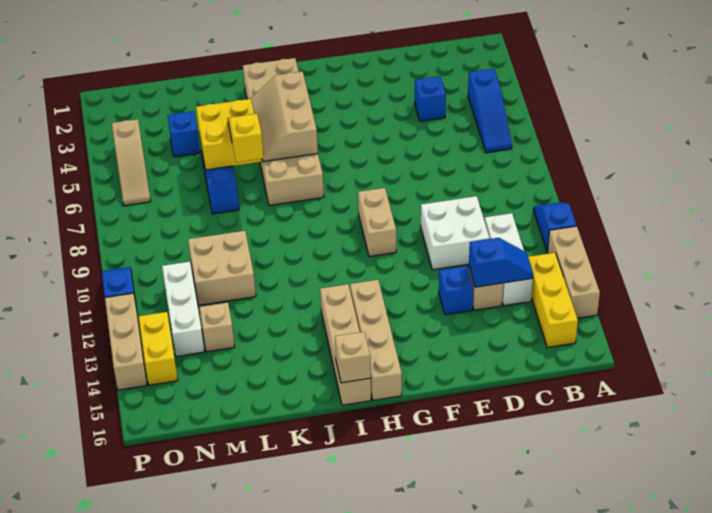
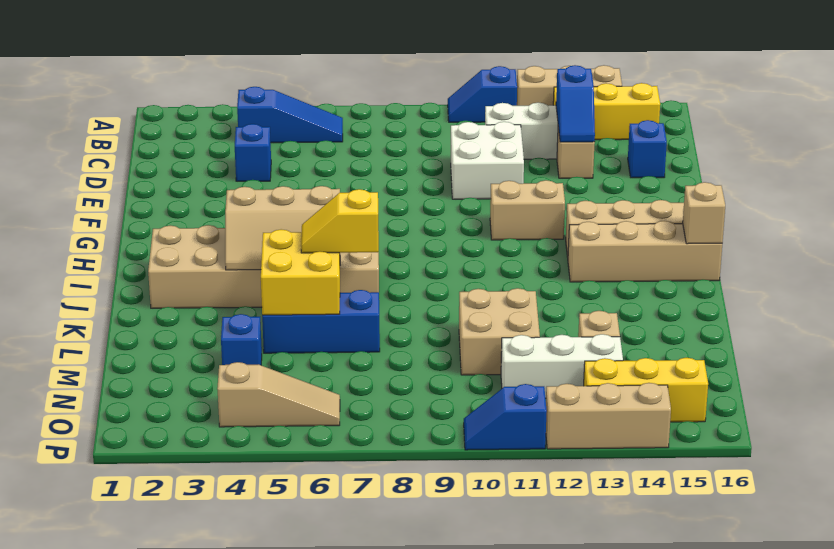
blue slope C13:D13 level 2 top D -> blue slope C13:D13 level 2 top C
blue brick E13 level 1 -> blue brick D15 level 1
tan brick G9:G10 level 1 -> tan brick G11:G12 level 1
yellow brick O13:O14 level 1 -> yellow brick O13:O15 level 1

